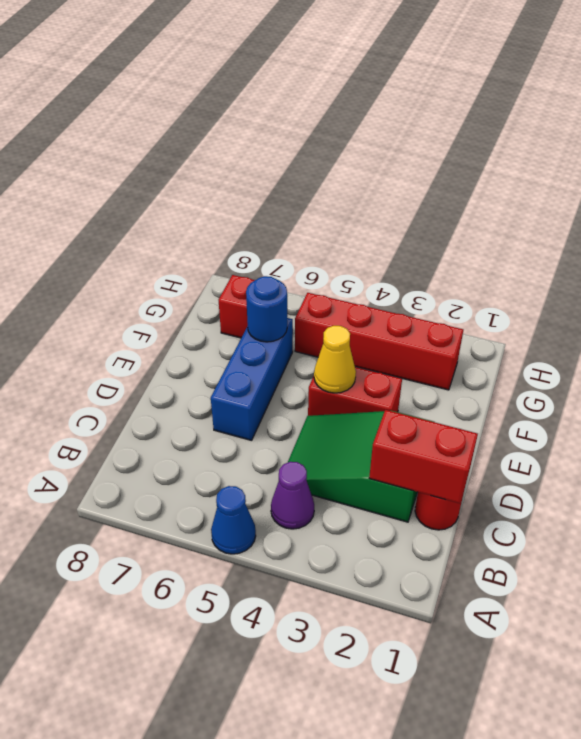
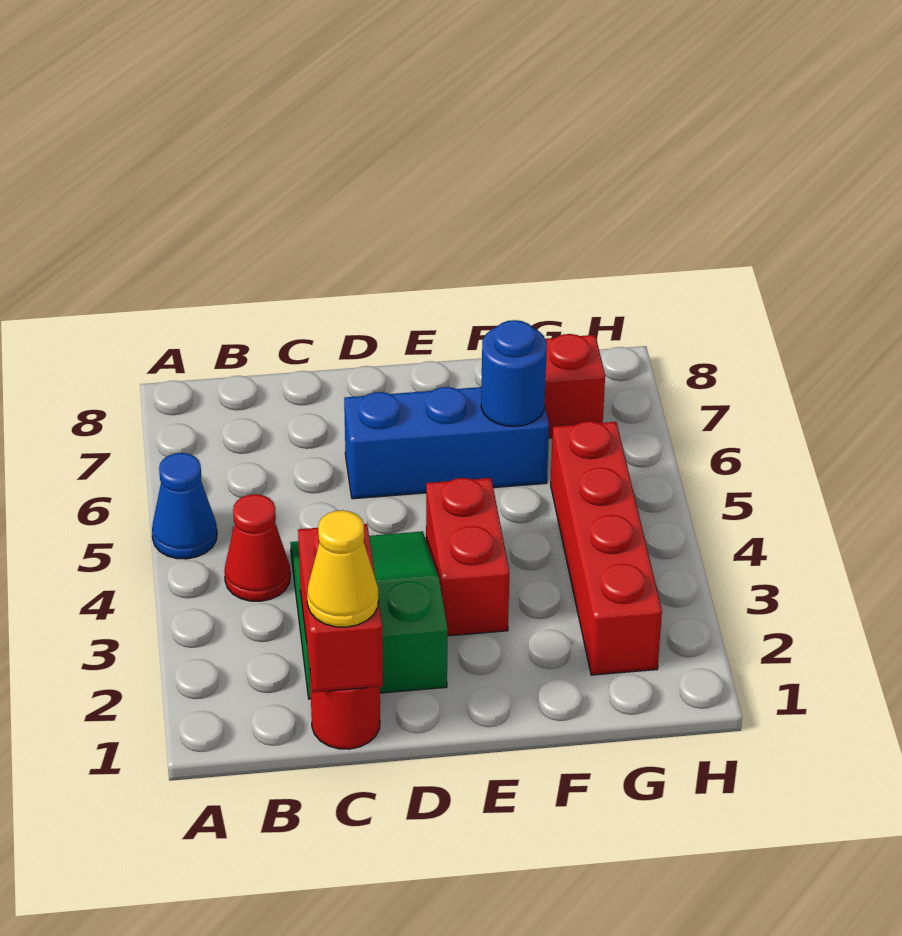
purple cone B4 level 1 -> red cone B4 level 1
yellow cone E4 level 2 -> yellow cone C1 level 3

